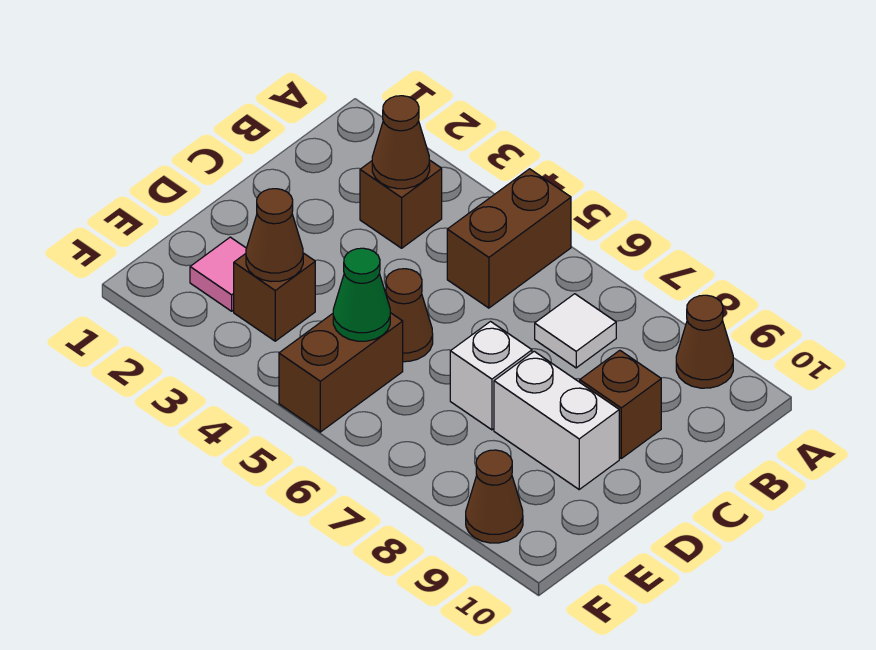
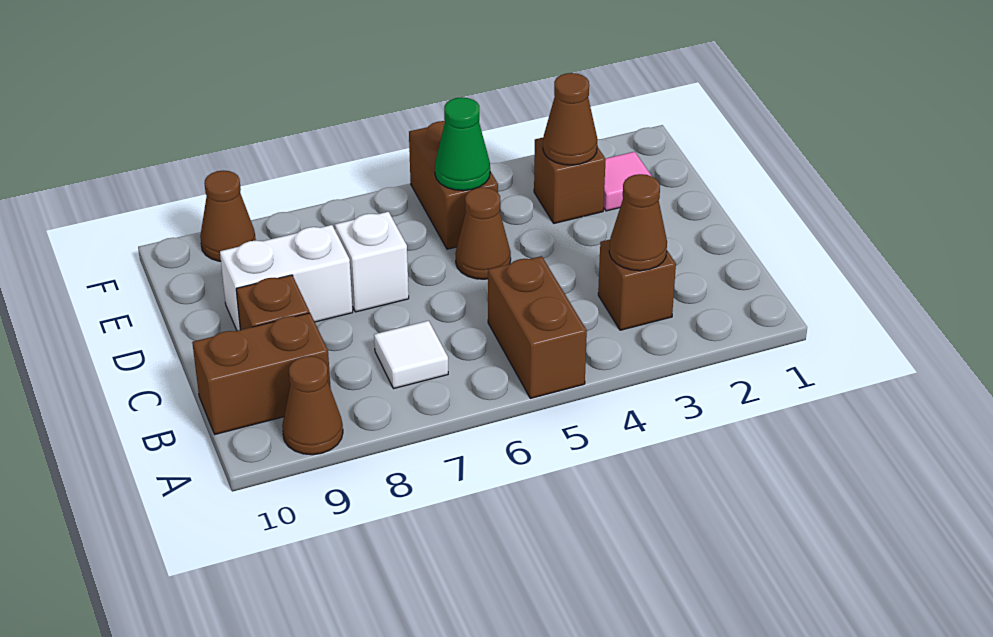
none -> brown brick B9:B10 level 1

